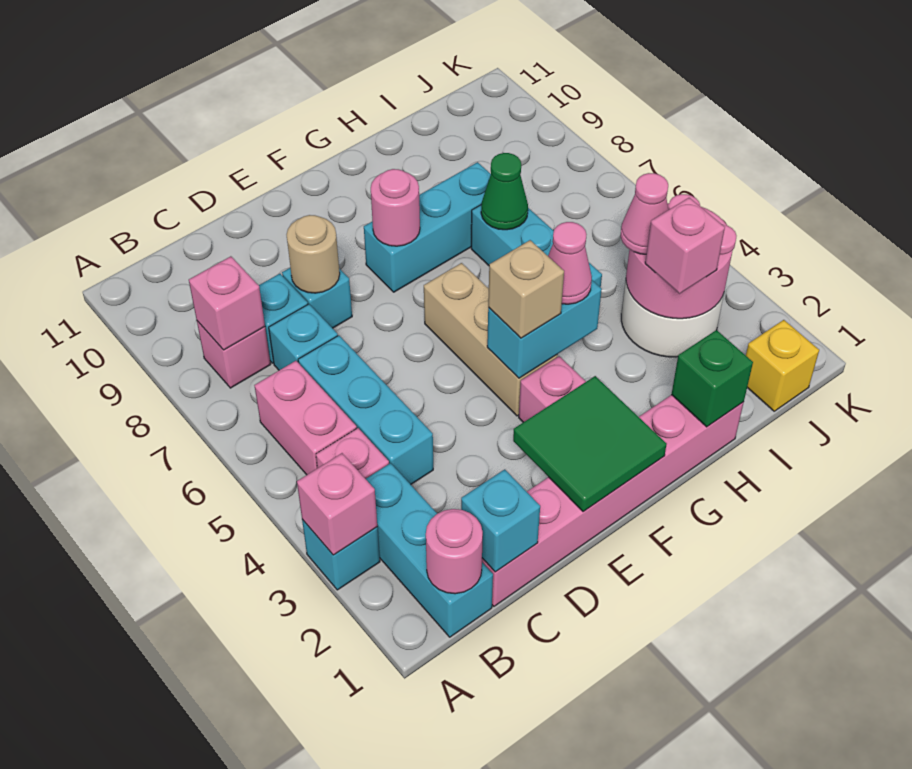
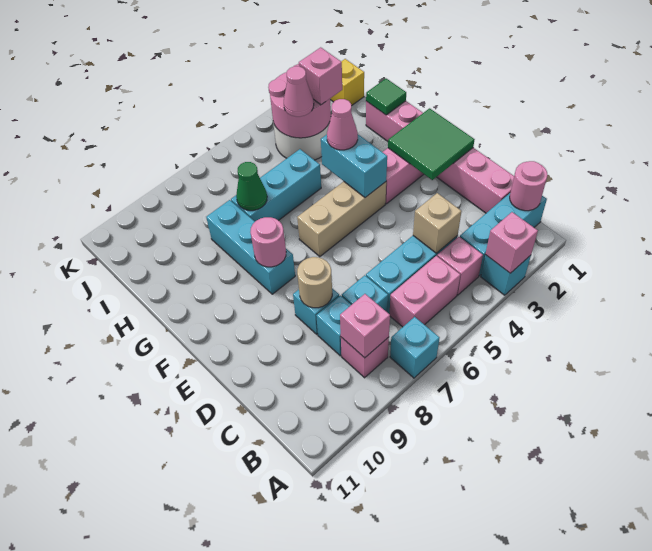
cyan brick C1 level 2 -> cyan brick A7 level 1
tan brick F4 level 3 -> tan brick C4 level 2
green brick H1 level 2 -> green tile H1 level 2

